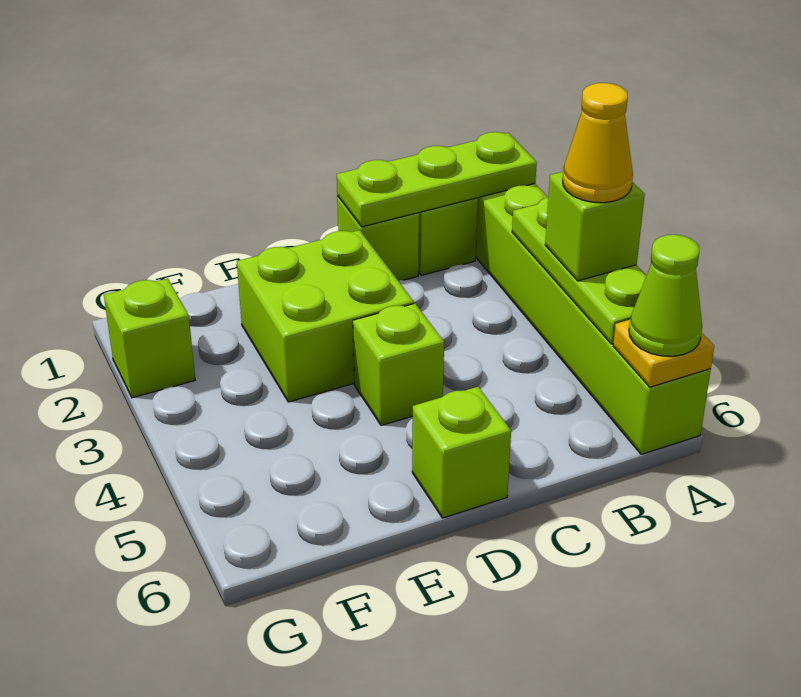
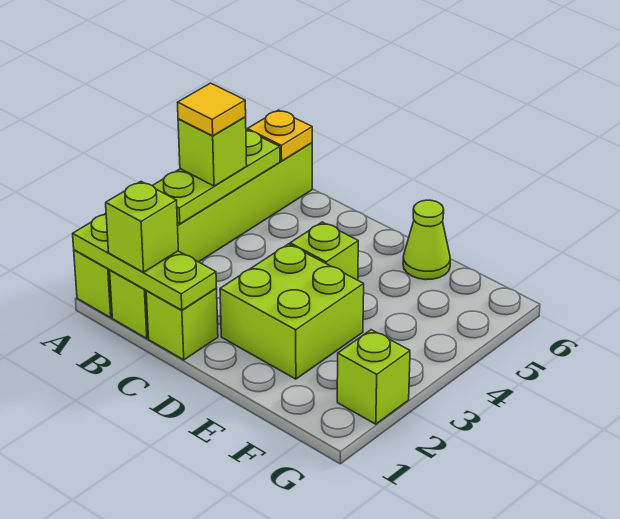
yellow cone A4 level 4 -> yellow tile A4 level 4
lime cone A6 level 3 -> lime cone E6 level 1
lime brick D6 level 1 -> lime brick B1 level 3

